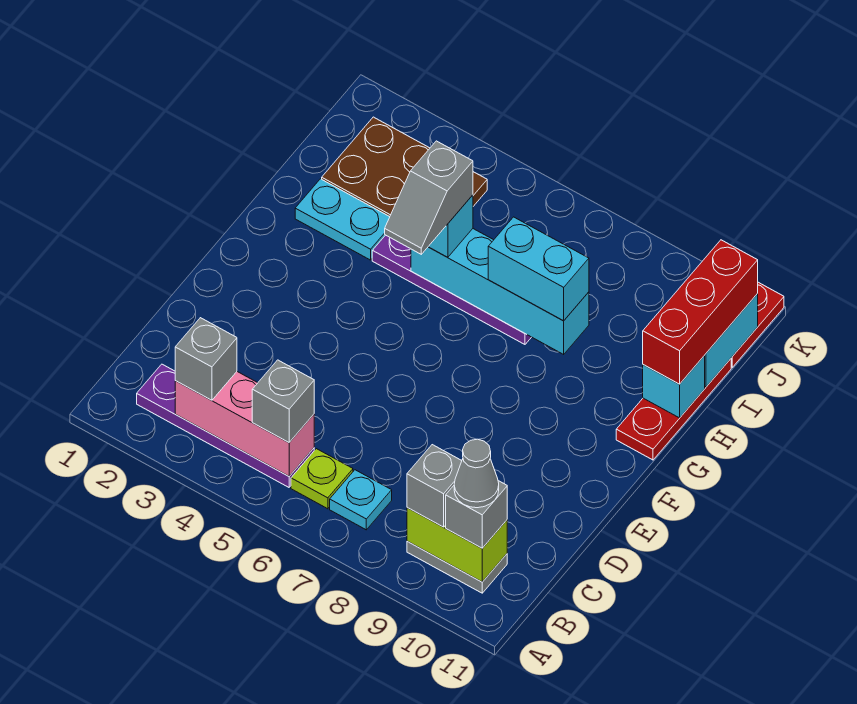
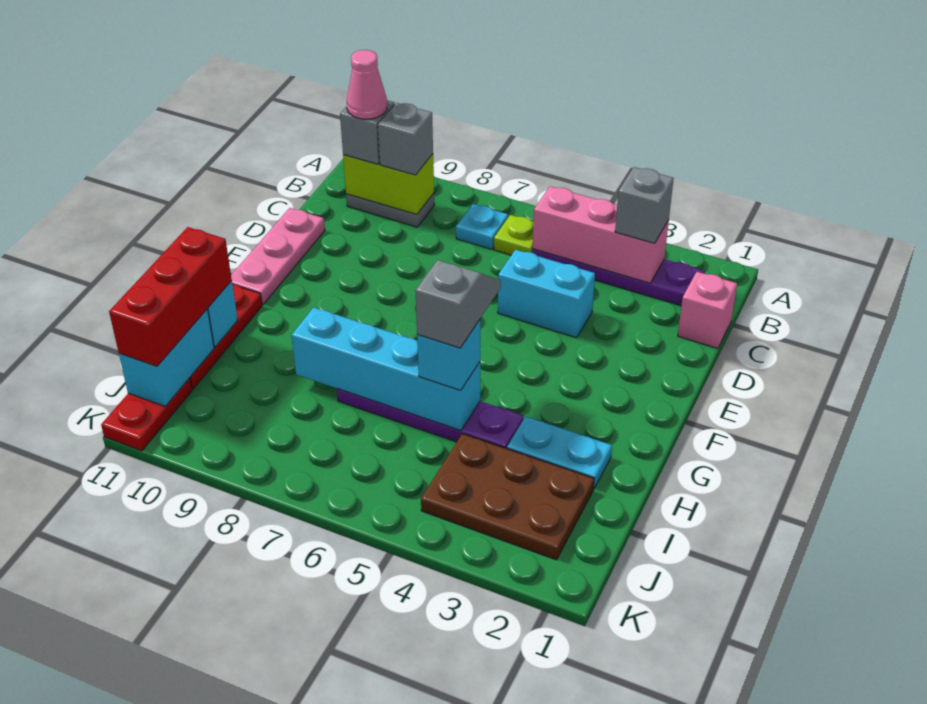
grey brick B5 level 3 -> none
grey cone B10 level 4 -> pink cone B10 level 4
none -> pink brick C1 level 1
none -> pink plate D11:F11 level 1
cyan brick H7:H8 level 3 -> cyan brick D4:D5 level 1

